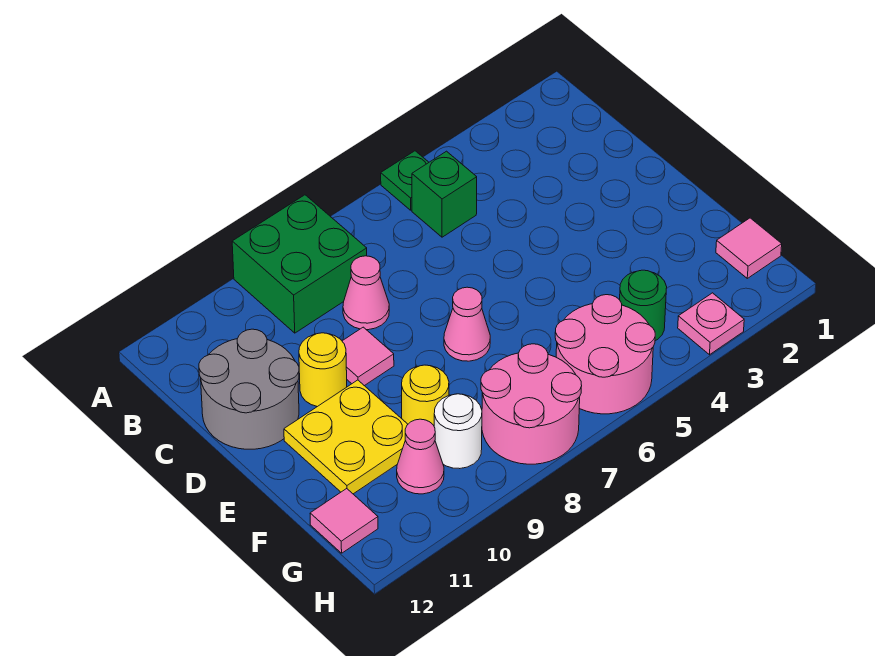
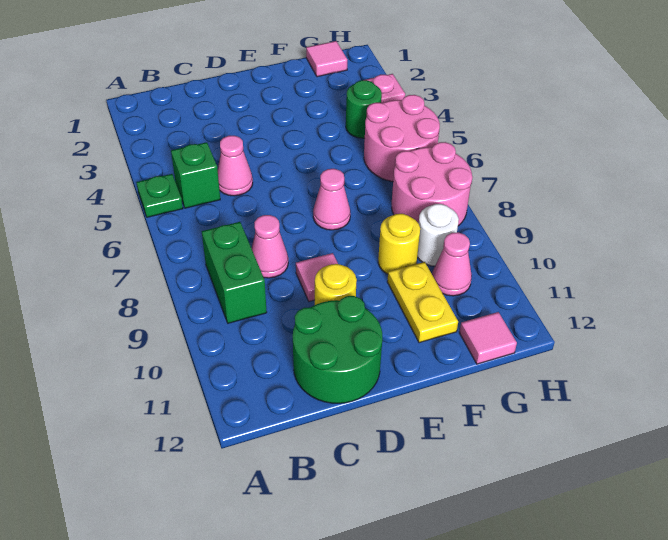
green brick A8:B9 level 1 -> green brick B8:B9 level 1
none -> pink cone C5 level 1
grey round brick C11:D12 level 1 -> green round brick C11:D12 level 1
yellow plate E10:F11 level 1 -> yellow plate F10:F11 level 1

